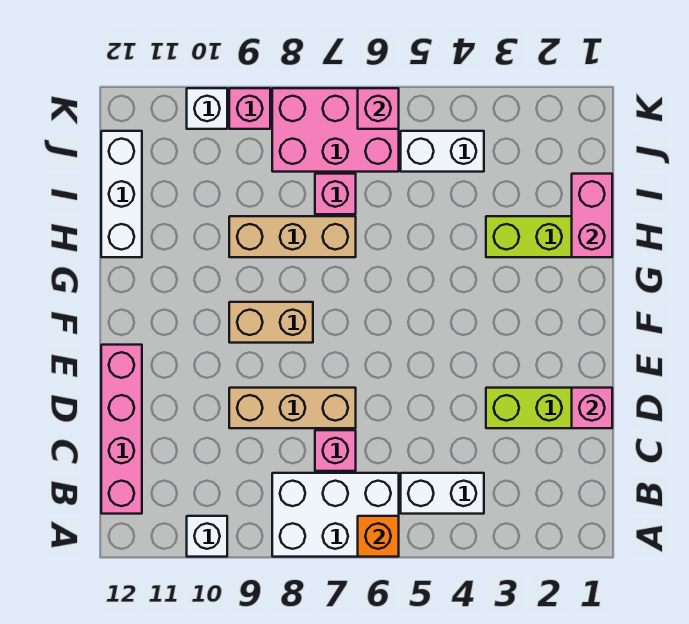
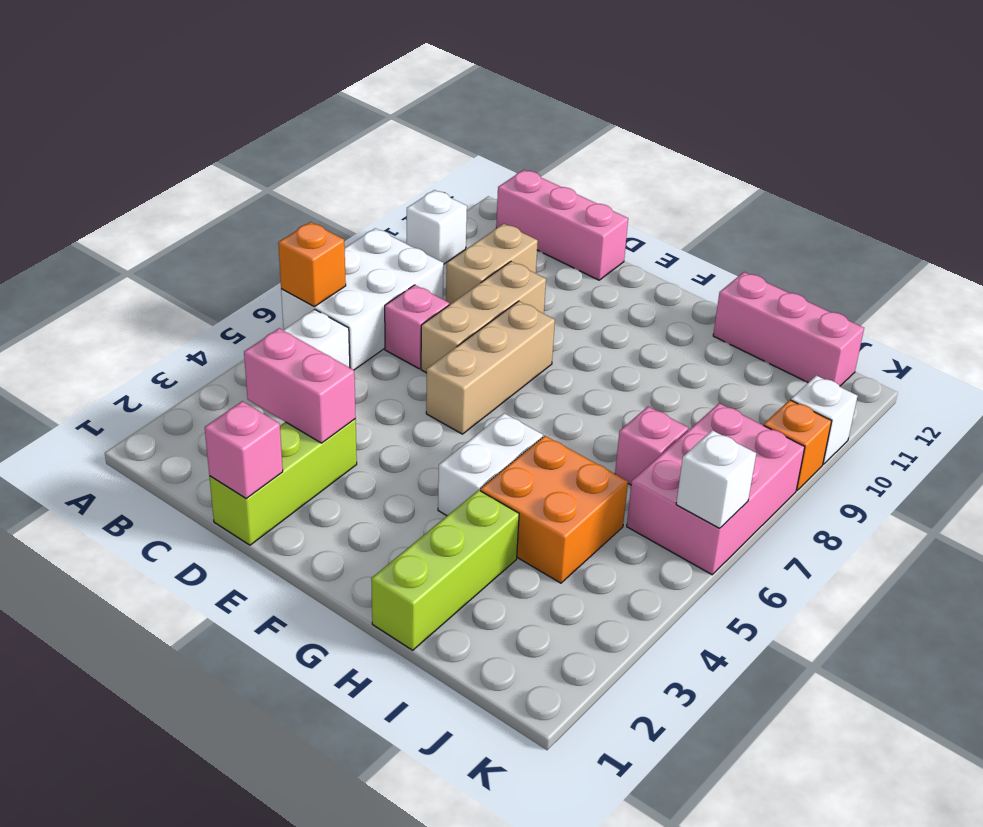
pink brick B12:E12 level 1 -> pink brick B12:D12 level 1
tan brick F8:F9 level 1 -> tan brick C9:C10 level 1
pink brick H1:I1 level 2 -> pink brick C3:D3 level 2
none -> orange brick H4:I5 level 1
tan brick H7:H9 level 1 -> tan brick E6:E8 level 1
white brick H12:J12 level 1 -> pink brick H12:J12 level 1
white brick J4:J5 level 1 -> white brick G4:G5 level 1
pink brick K6 level 2 -> white brick K6 level 2
pink brick K9 level 1 -> orange brick K9 level 1

